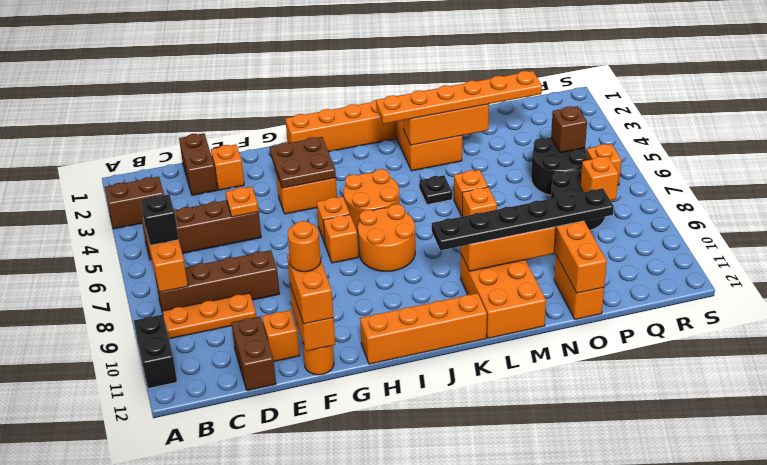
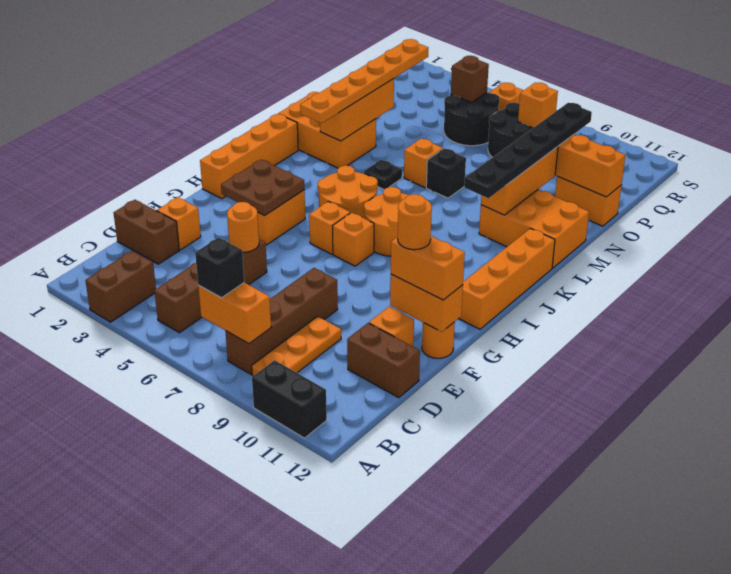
orange plate E5 level 2 -> orange round brick E5 level 2
orange brick M7 level 1 -> black brick M7 level 1

